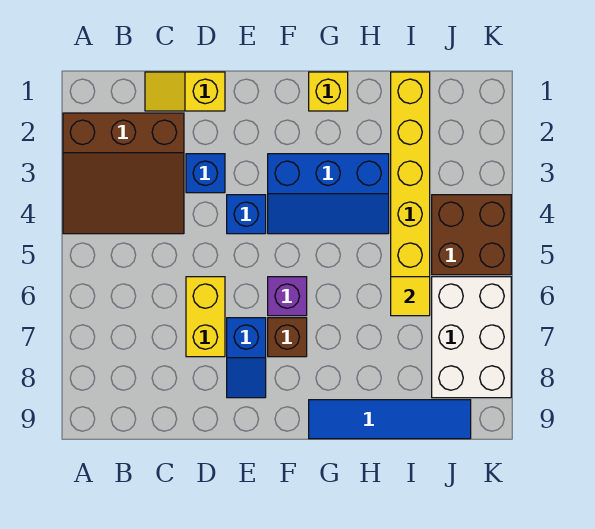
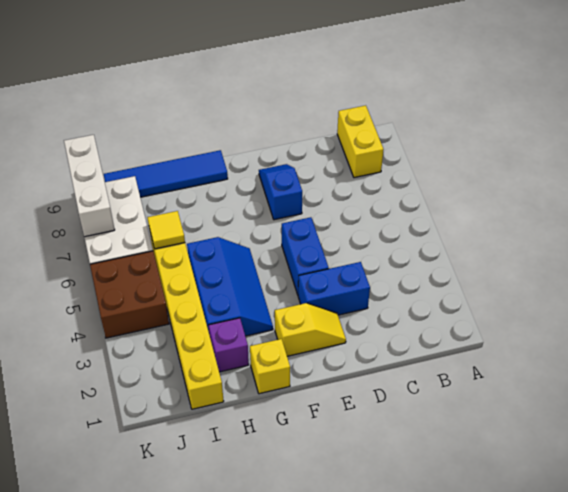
brown slope A2:C4 level 1 top 2 -> none
yellow slope C1:D1 level 1 top D -> yellow slope E2:F2 level 1 top F
blue brick D3 level 1 -> blue brick D3:E3 level 1
yellow brick D6:D7 level 1 -> yellow brick B8:B9 level 1
blue brick E4 level 1 -> blue brick E4:E5 level 1
blue slope F3:H4 level 1 top 3 -> blue slope G3:H5 level 1 top H
purple brick F6 level 1 -> purple brick H2 level 1
brown brick F7 level 1 -> none
none -> white brick K7:K9 level 2

